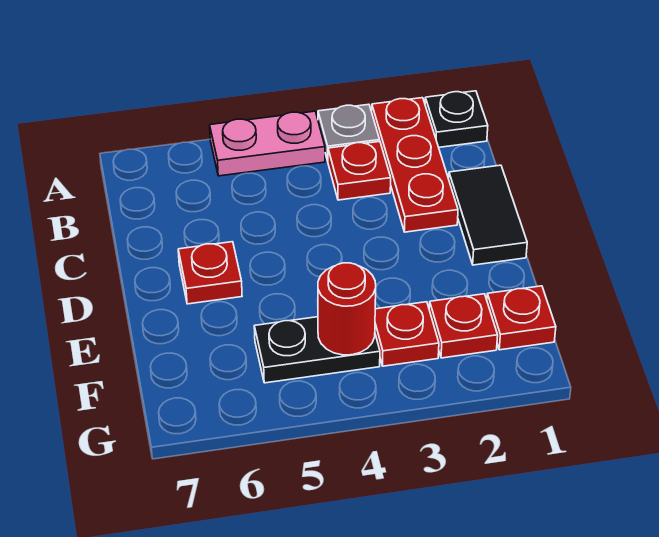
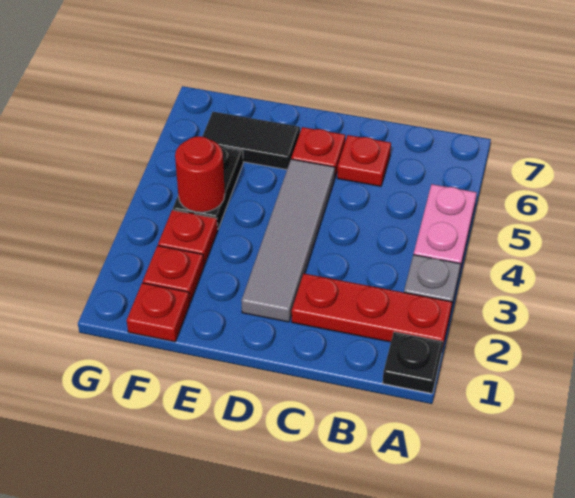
red plate B3 level 1 -> red plate C6 level 1
black tile C1:D1 level 1 -> black tile E6:F6 level 1
none -> grey tile D2:D5 level 1

